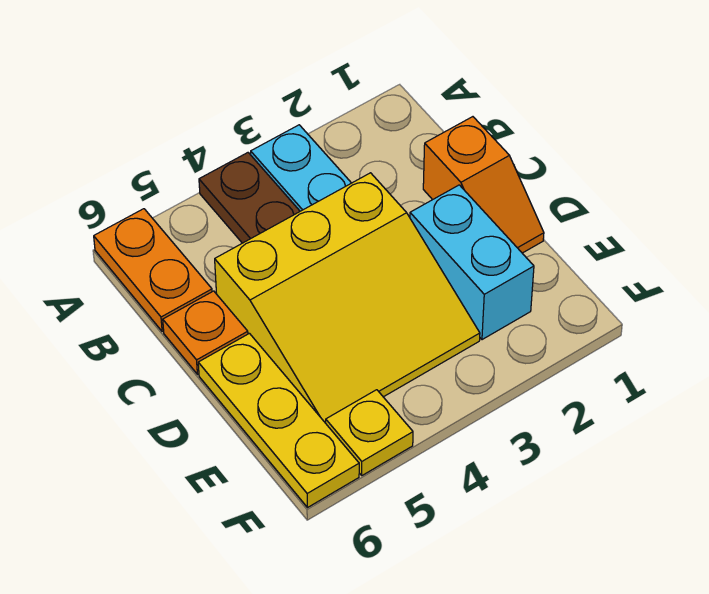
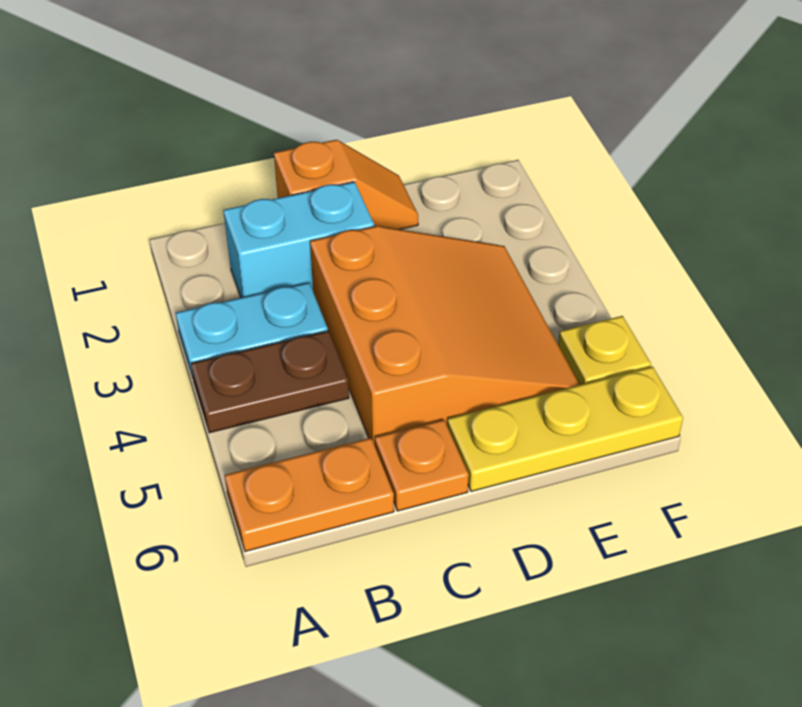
yellow slope C3:E5 level 1 top C -> orange slope C3:E5 level 1 top C
cyan brick D2:E2 level 1 -> cyan brick B2:C2 level 1

